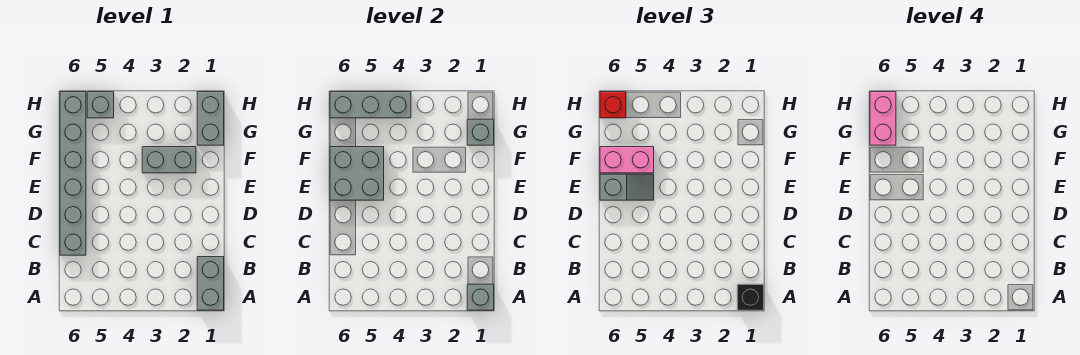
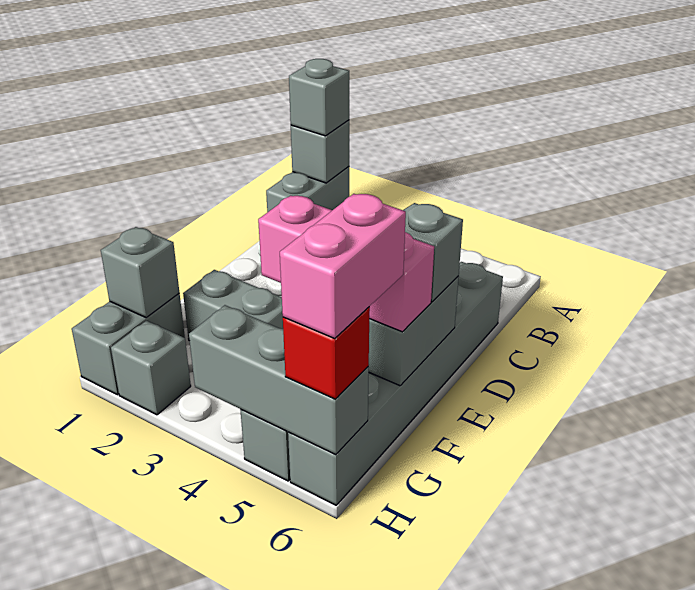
black brick A1 level 3 -> grey brick A1 level 3
pink brick F5:F6 level 3 -> pink brick F4:F6 level 3
none -> grey brick H2 level 1

